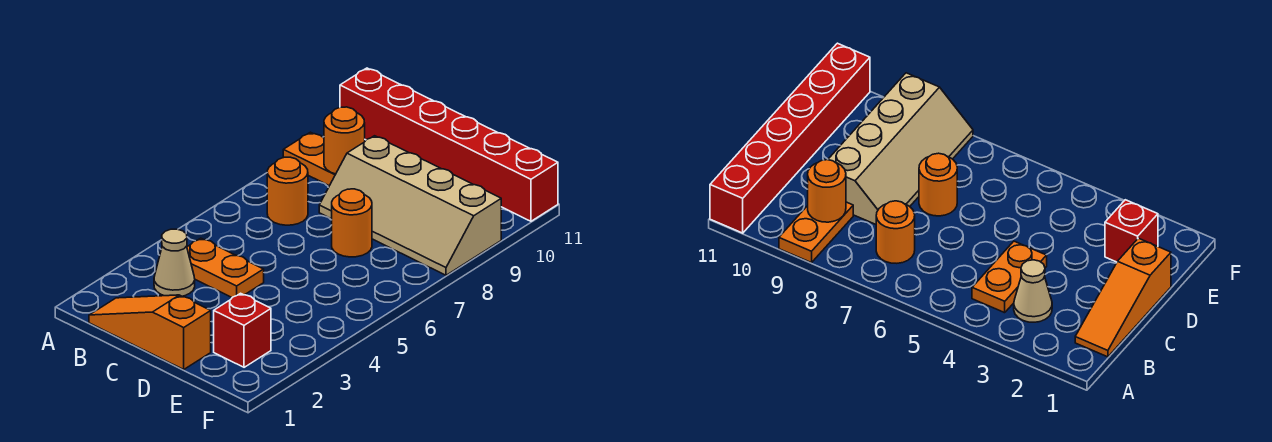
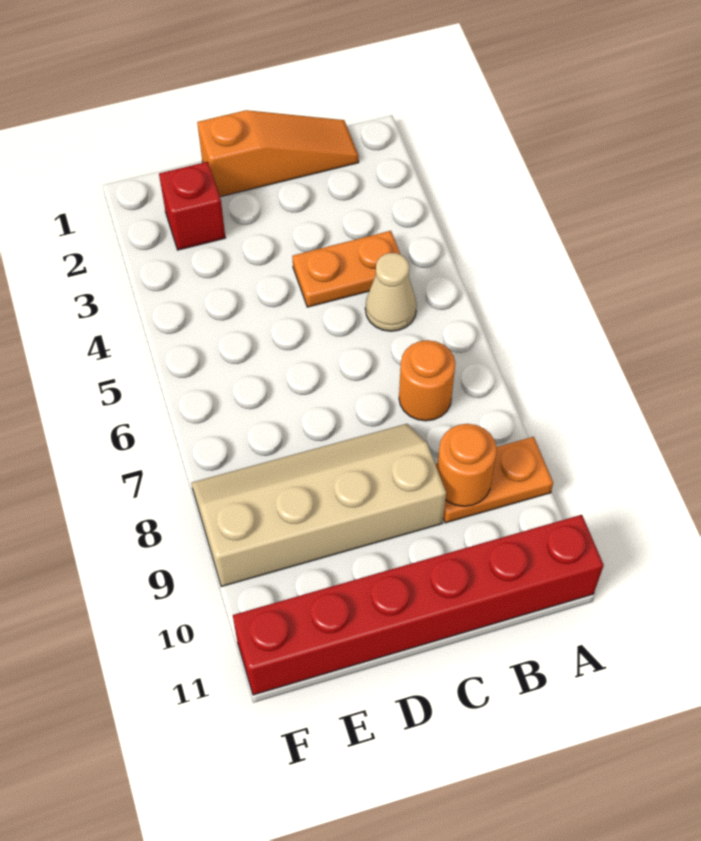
tan cone B3 level 1 -> tan cone B5 level 1
orange round brick D7 level 1 -> none

